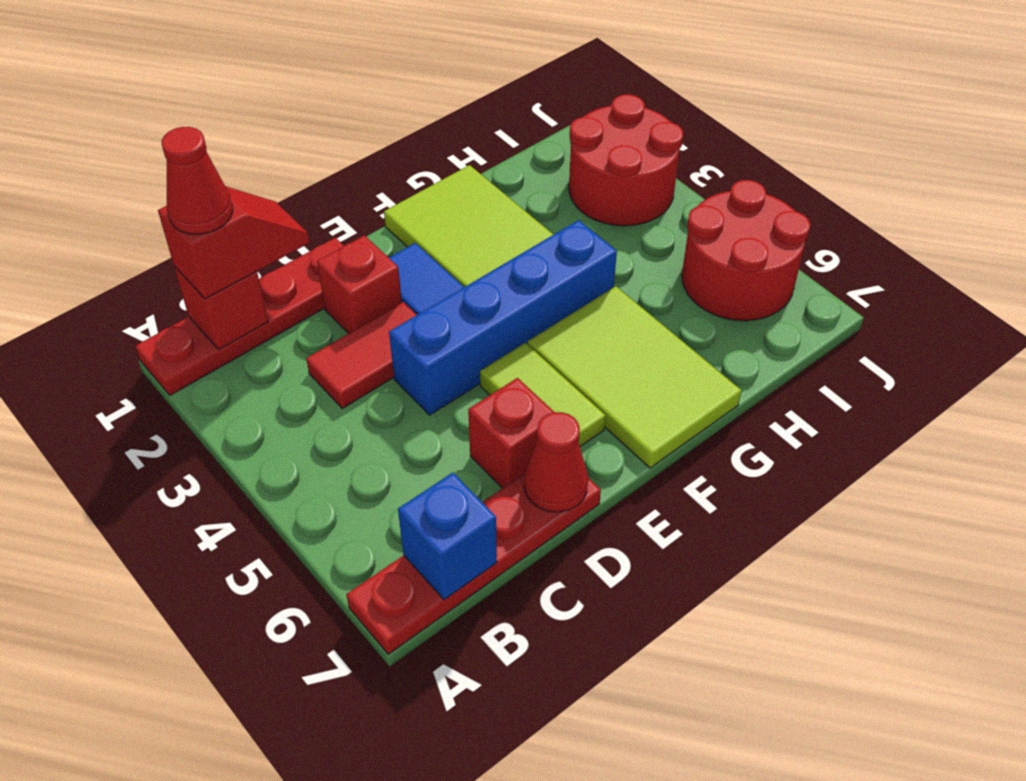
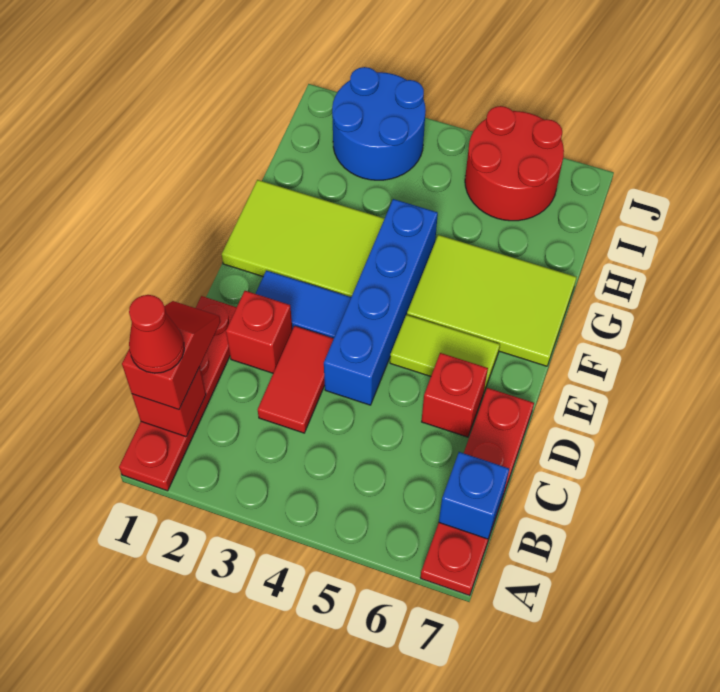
red cone D7 level 2 -> none
red round brick I2:J3 level 1 -> blue round brick I2:J3 level 1

